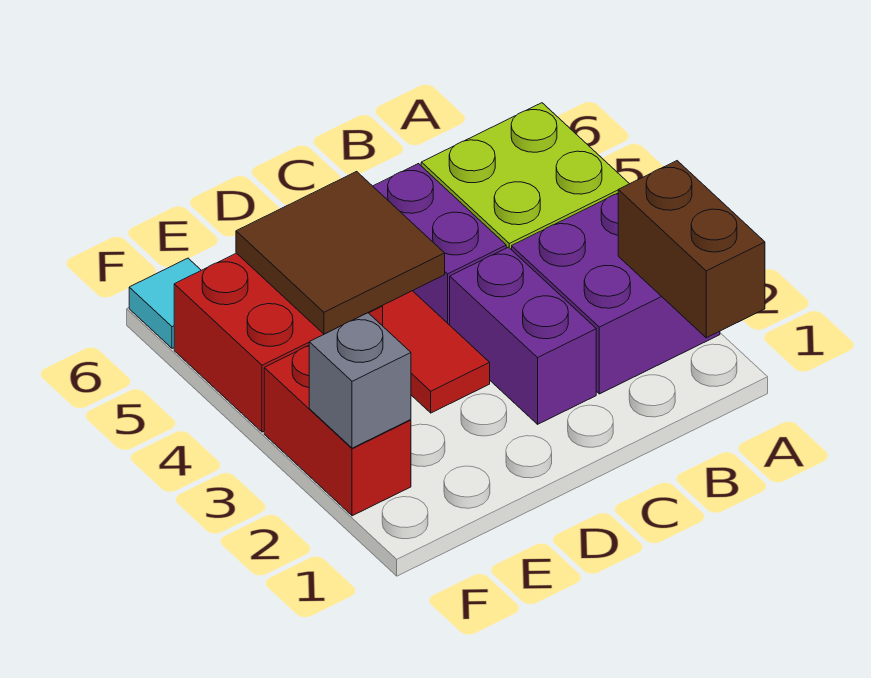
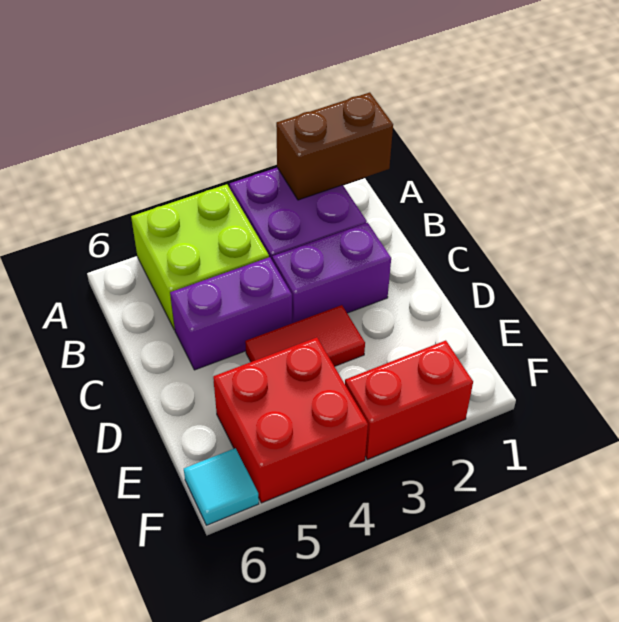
brown tile D4:E5 level 2 -> none
grey brick F2 level 2 -> none

